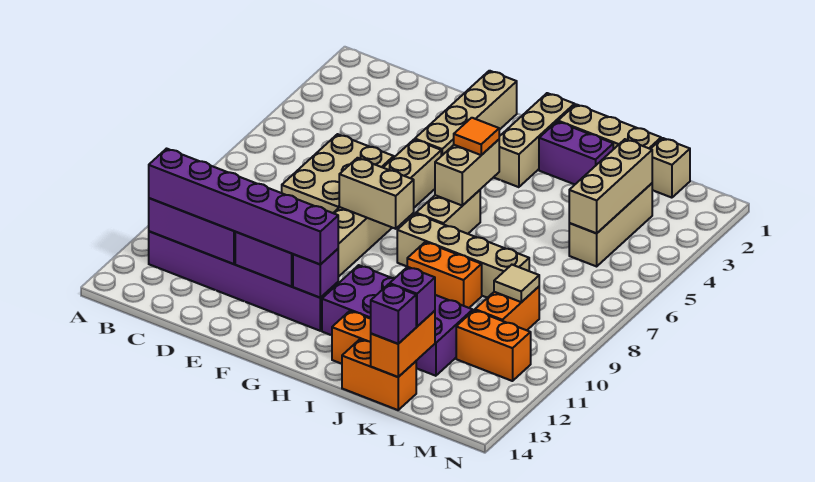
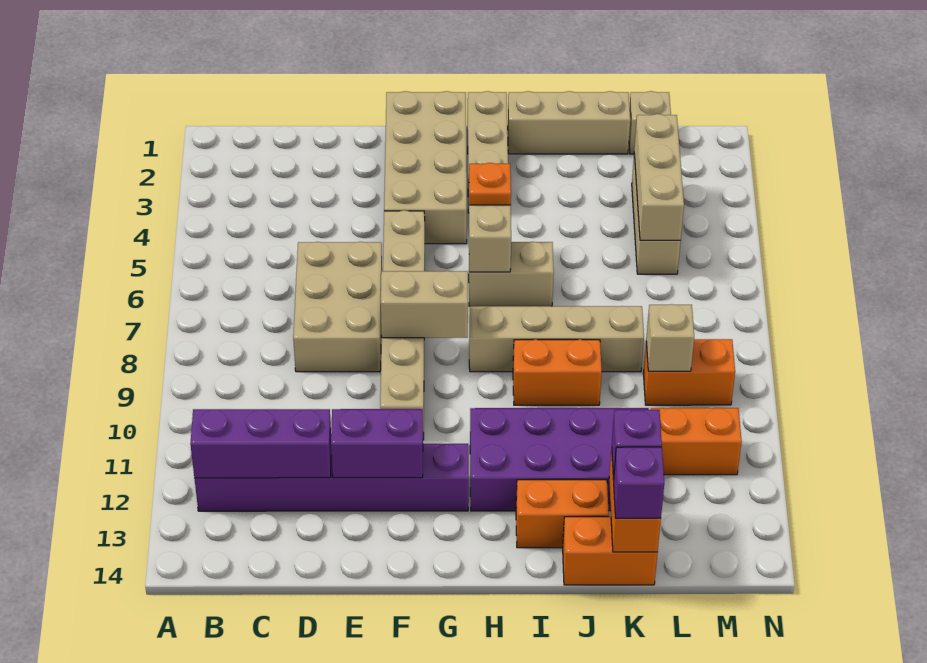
purple brick B12:G12 level 3 -> none
tan brick F1:F4 level 1 -> tan brick F1:G4 level 1
purple brick G12 level 2 -> none
orange tile H5 level 3 -> orange plate H5 level 3
tan brick H6:H7 level 1 -> tan brick H6:I6 level 1
purple brick I2:J2 level 1 -> none
orange brick L9:L10 level 1 -> orange brick L9:M9 level 1
tan tile L9 level 2 -> tan brick L9 level 2

